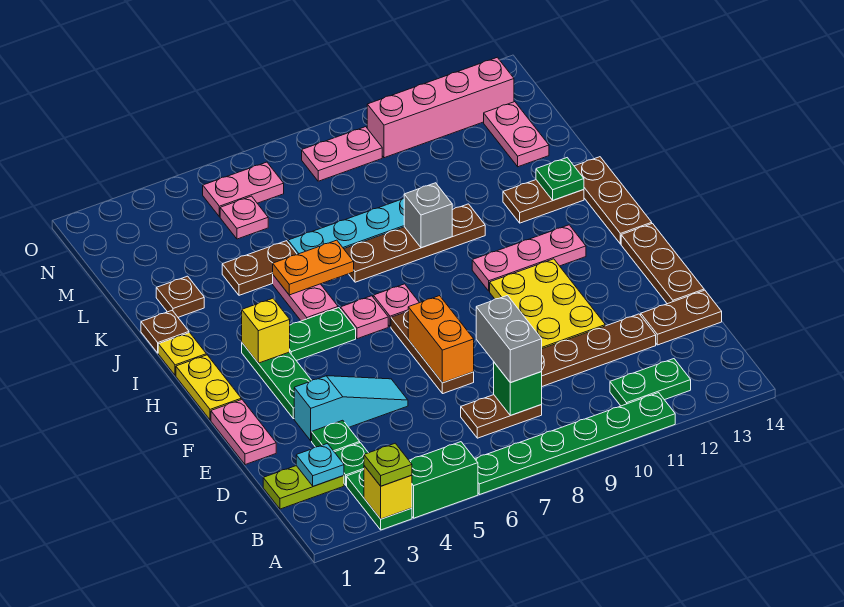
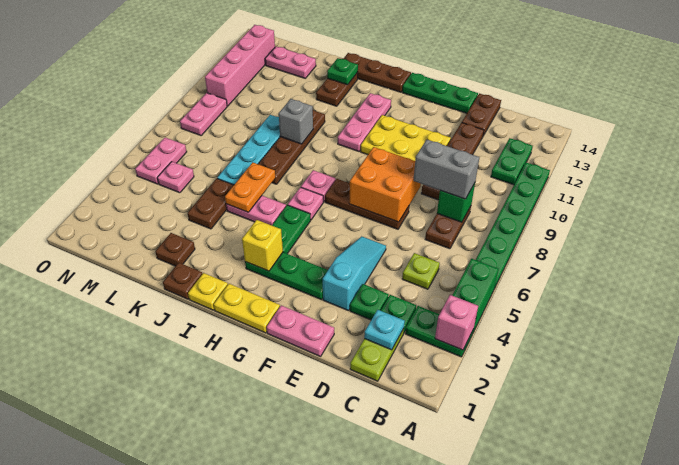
yellow brick A3 level 2 -> pink brick A3 level 2
lime plate A3 level 3 -> lime plate C5 level 1
orange brick E7:F7 level 2 -> orange brick E7:F8 level 2
brown plate E14:G14 level 1 -> green plate E14:G14 level 1

